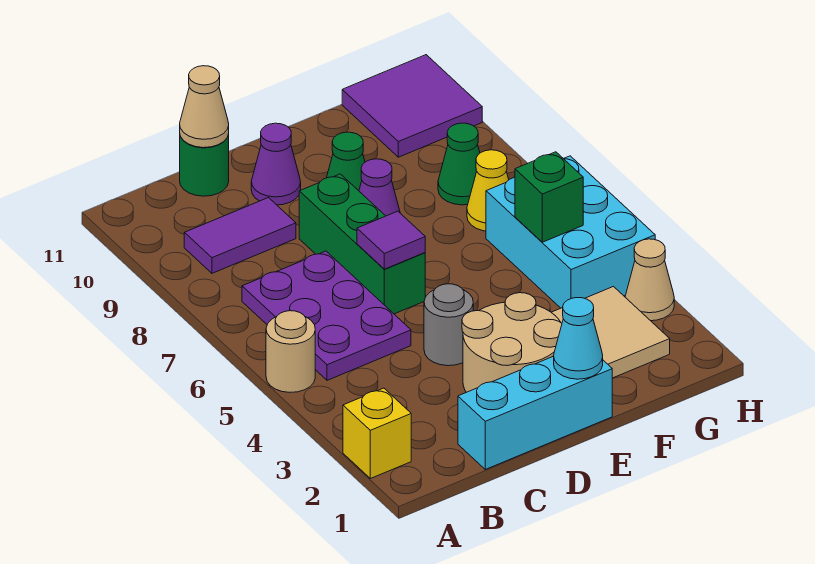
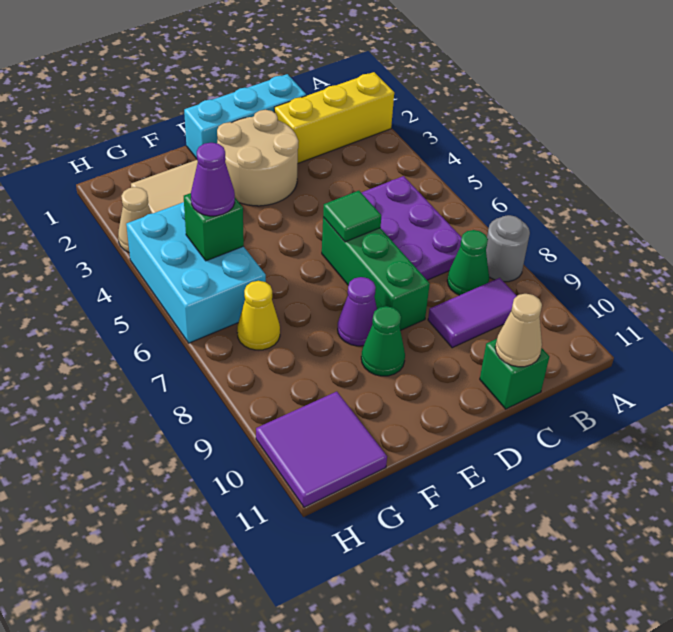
yellow brick A2 level 1 -> yellow brick A2:C2 level 1
tan round brick A5 level 1 -> none
green round brick C11 level 1 -> green brick C11 level 1
grey round brick D4 level 1 -> grey round brick A8 level 1
purple tile D6 level 2 -> green tile D6 level 2
purple cone D10 level 1 -> purple cone G5 level 3
cyan cone E1 level 2 -> none
green cone G8 level 1 -> green cone B8 level 1

